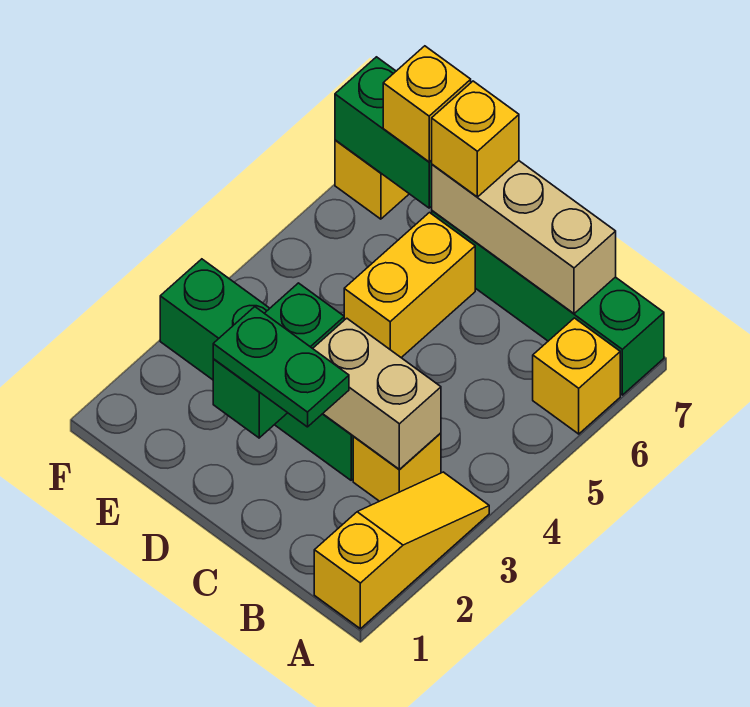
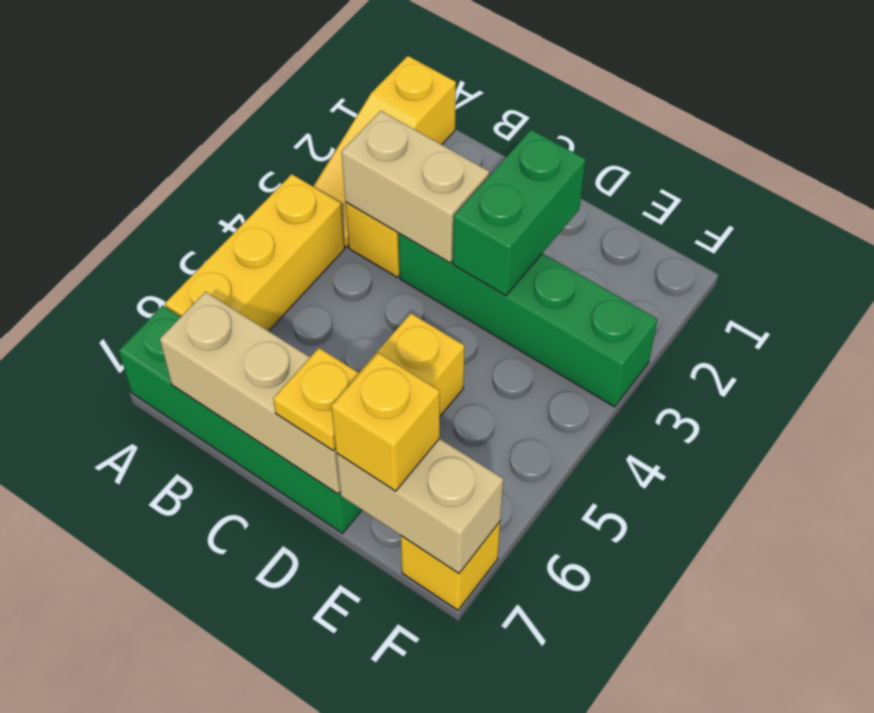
yellow brick A6 level 1 -> yellow brick A4:A6 level 1
green plate C2:D2 level 3 -> none
yellow brick D7 level 3 -> yellow plate D7 level 3
green brick E7:F7 level 2 -> tan brick E7:F7 level 2

